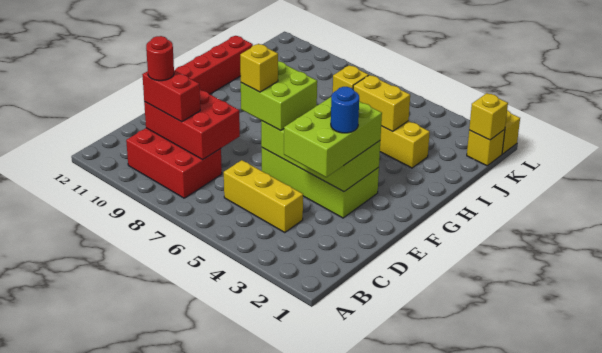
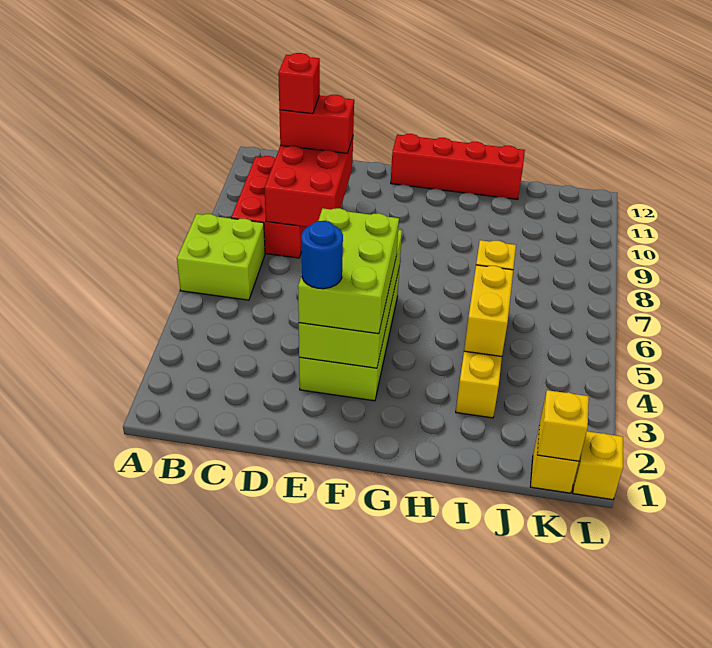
yellow brick C4:C6 level 1 -> none
red brick C9:C10 level 3 -> red brick C10:D10 level 3
red round brick C10 level 4 -> red brick C10 level 4
lime brick D3:F4 level 3 -> lime brick E3:F5 level 3
lime brick E6:F7 level 3 -> lime brick A6:B7 level 1
yellow brick E7 level 4 -> none

